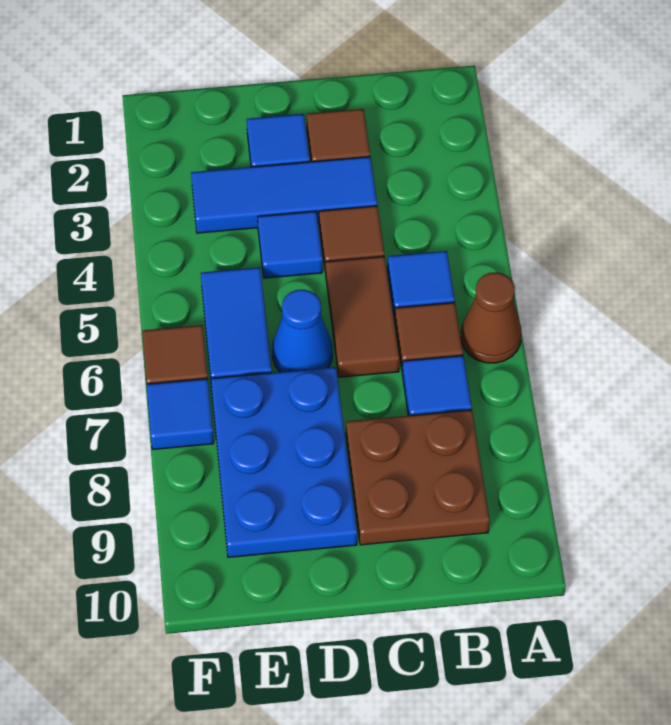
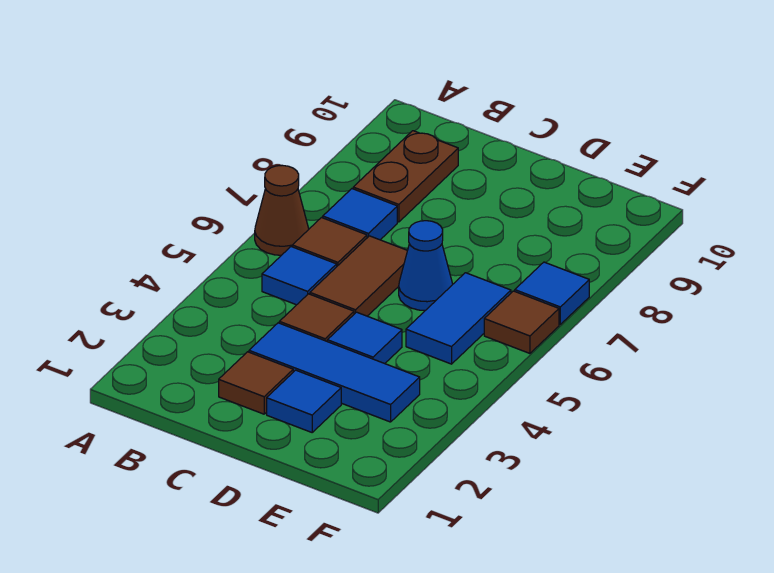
brown plate B8:C9 level 1 -> brown plate B8:B9 level 1
blue plate D7:E9 level 1 -> none

